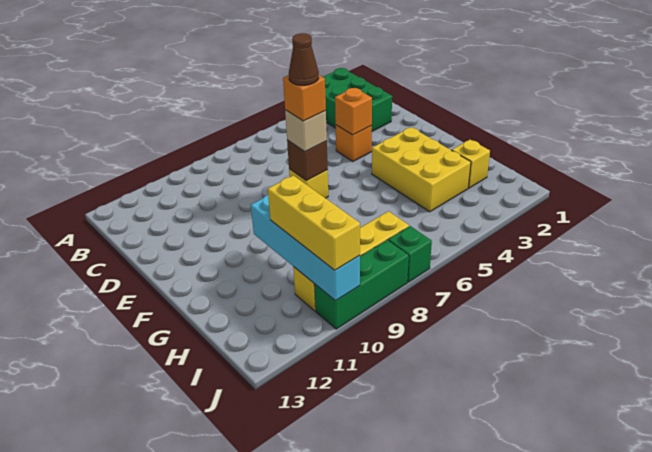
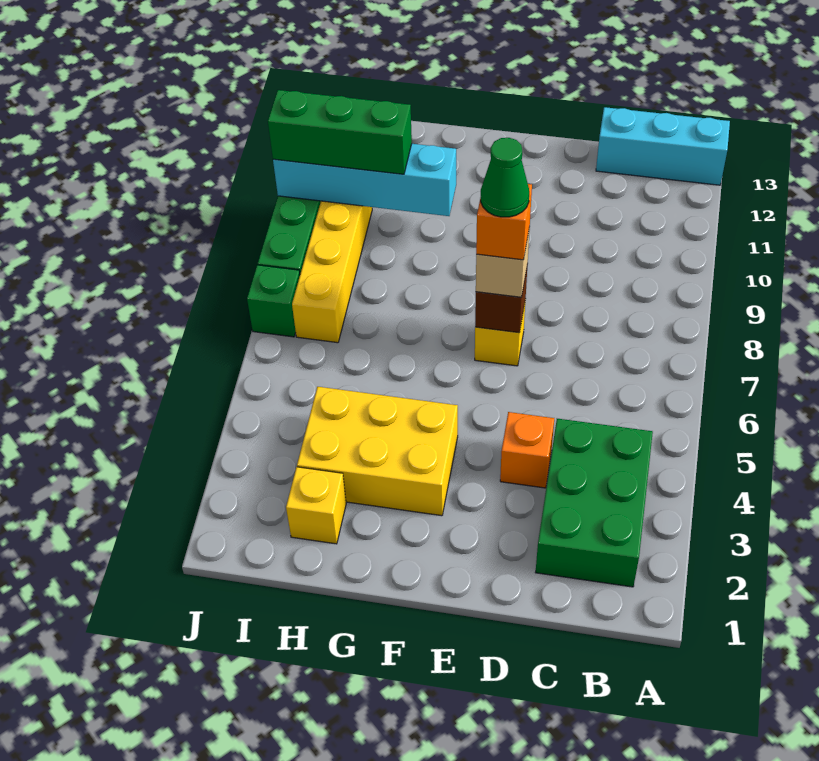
green brick A2:C3 level 1 -> green brick B2:C4 level 1
none -> cyan brick A13:C13 level 1
orange brick D4 level 2 -> none
brown cone E7 level 5 -> green cone E7 level 5
yellow brick H10:J10 level 3 -> green brick H10:J10 level 3

